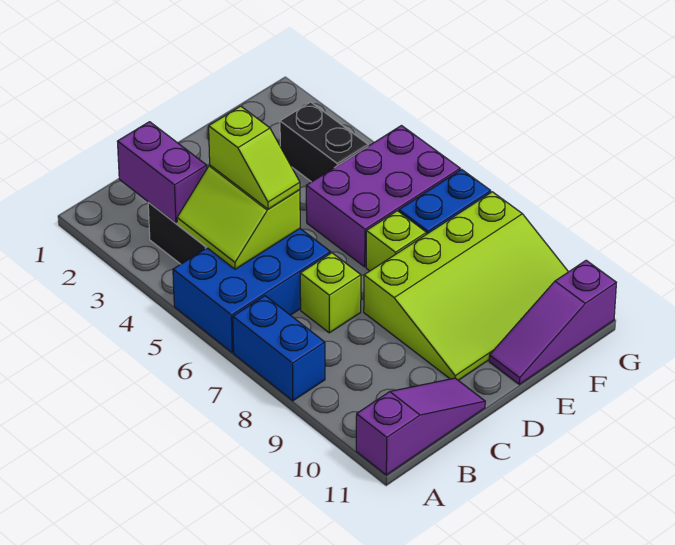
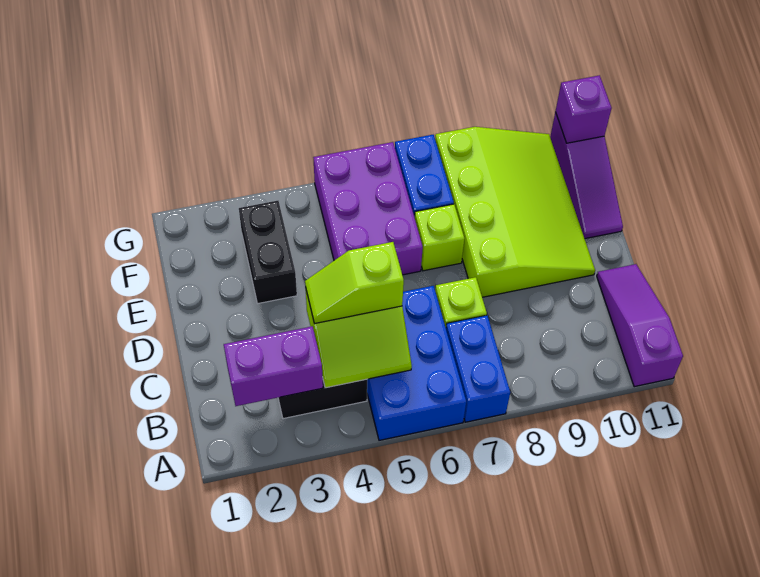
blue brick A7:A8 level 1 -> blue brick A7:B7 level 1
lime slope C4:C5 level 3 top 4 -> lime slope C4:C5 level 3 top 5
black brick F3:F4 level 1 -> black brick E3:F3 level 1
none -> purple brick G11 level 2

